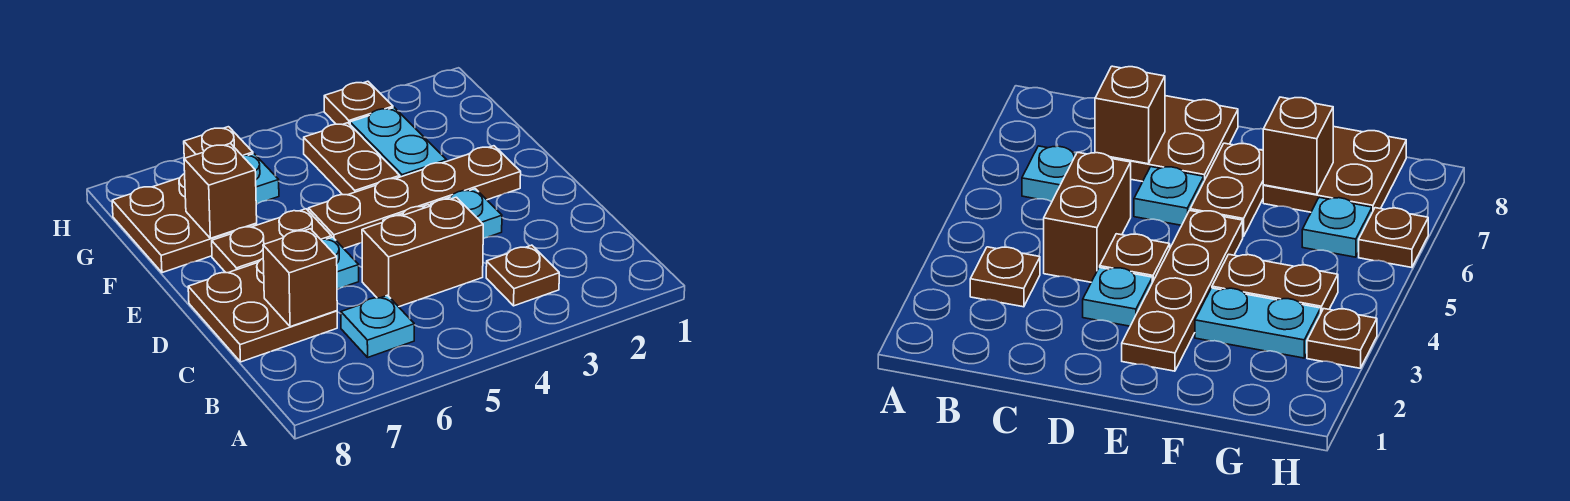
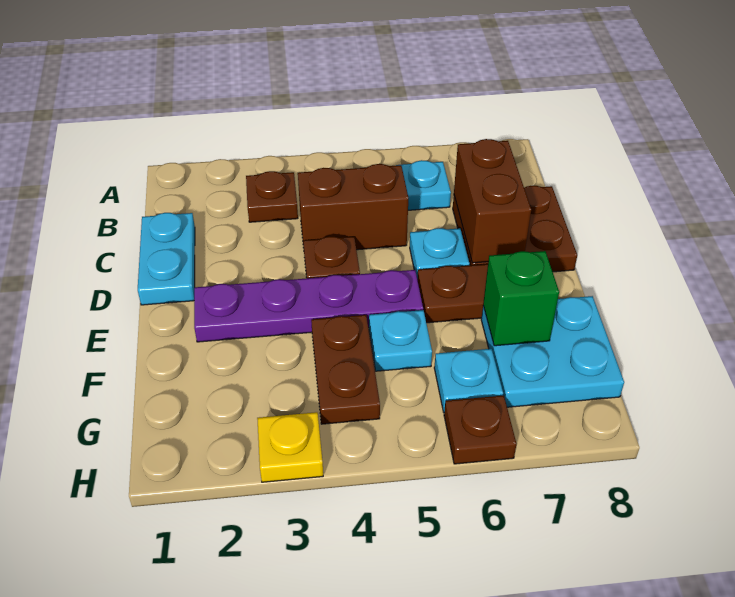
brown brick C7 level 2 -> brown brick C7:D7 level 2
cyan plate D3 level 1 -> cyan plate F5 level 1
brown plate E2:E5 level 1 -> purple plate E2:E5 level 1
cyan plate F3:G3 level 1 -> cyan plate C1:D1 level 1
brown plate F7:G8 level 1 -> cyan plate F7:G8 level 1
brown brick F7 level 2 -> green brick F7 level 2
brown plate H3 level 1 -> yellow plate H3 level 1

